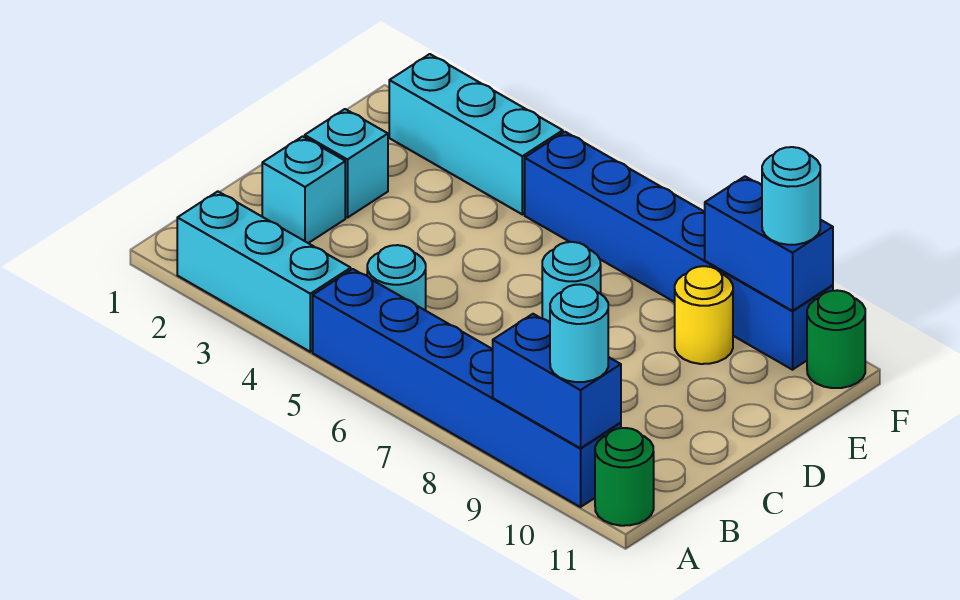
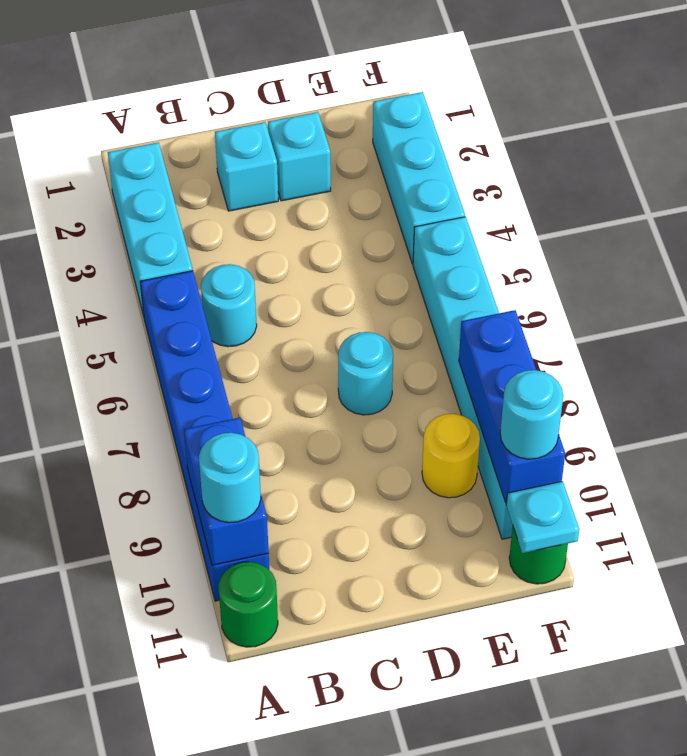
blue brick F5:F10 level 1 -> cyan brick F5:F10 level 1
blue brick F9:F10 level 2 -> blue brick F8:F10 level 2
none -> cyan plate F11 level 2

